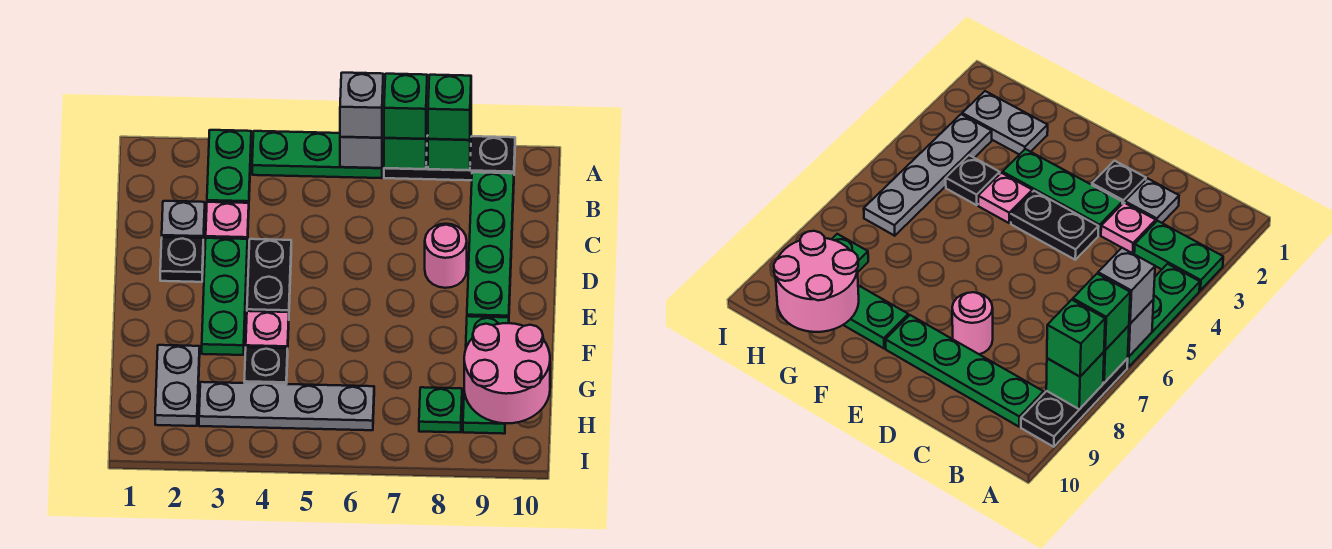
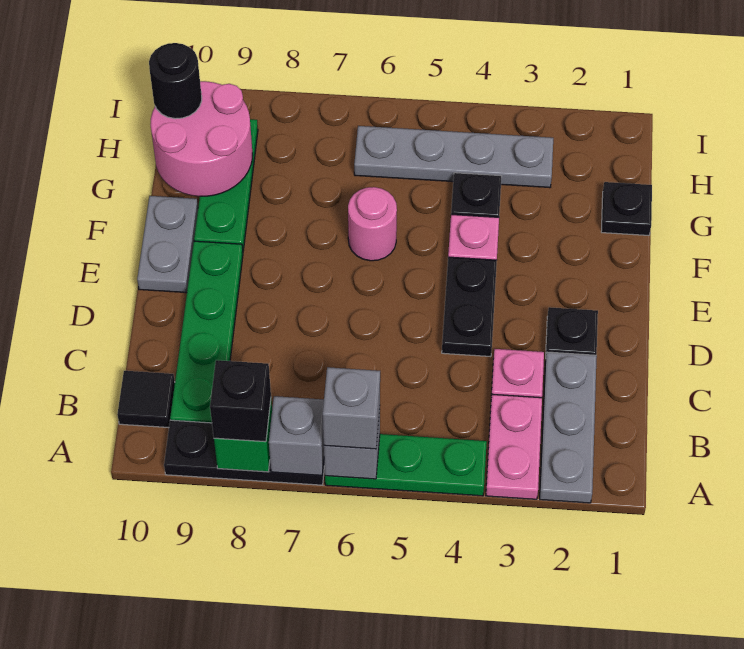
green plate A3:B3 level 1 -> pink plate A3:B3 level 1
green brick A7 level 2 -> grey brick A7 level 2
green brick A7 level 3 -> none
green brick A8 level 3 -> black brick A8 level 3
none -> black tile B10 level 1
grey plate C2 level 1 -> grey plate A2:C2 level 1
green plate D3:F3 level 1 -> none
pink round brick D8 level 1 -> pink round brick F6 level 1
none -> black plate G1 level 1
grey plate G2:H2 level 1 -> grey plate E10:F10 level 1
green plate H8 level 1 -> none
none -> black round brick H10 level 3

